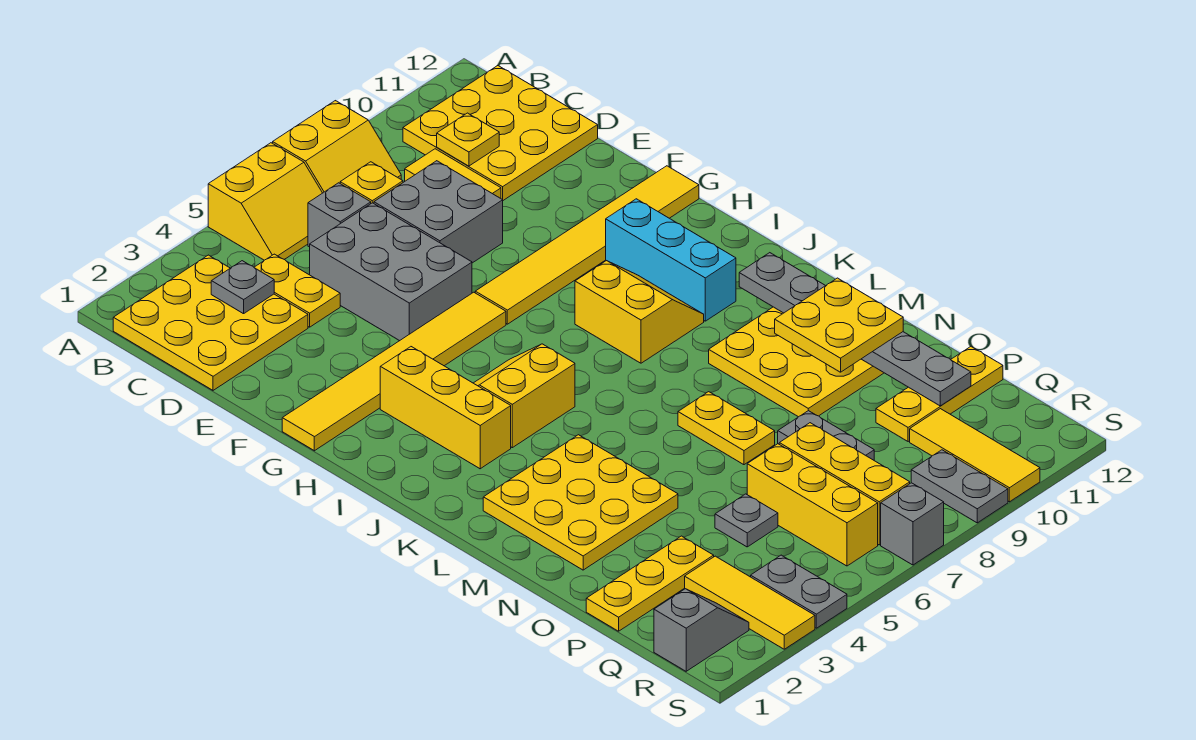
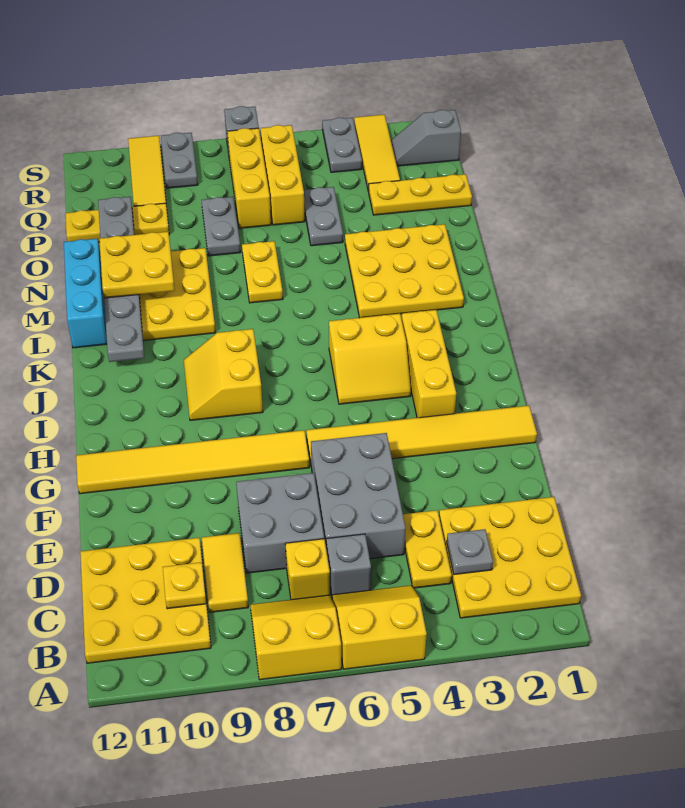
cyan brick H10:J10 level 1 -> cyan brick L12:N12 level 1
grey plate P5 level 1 -> grey plate O5:P5 level 1

